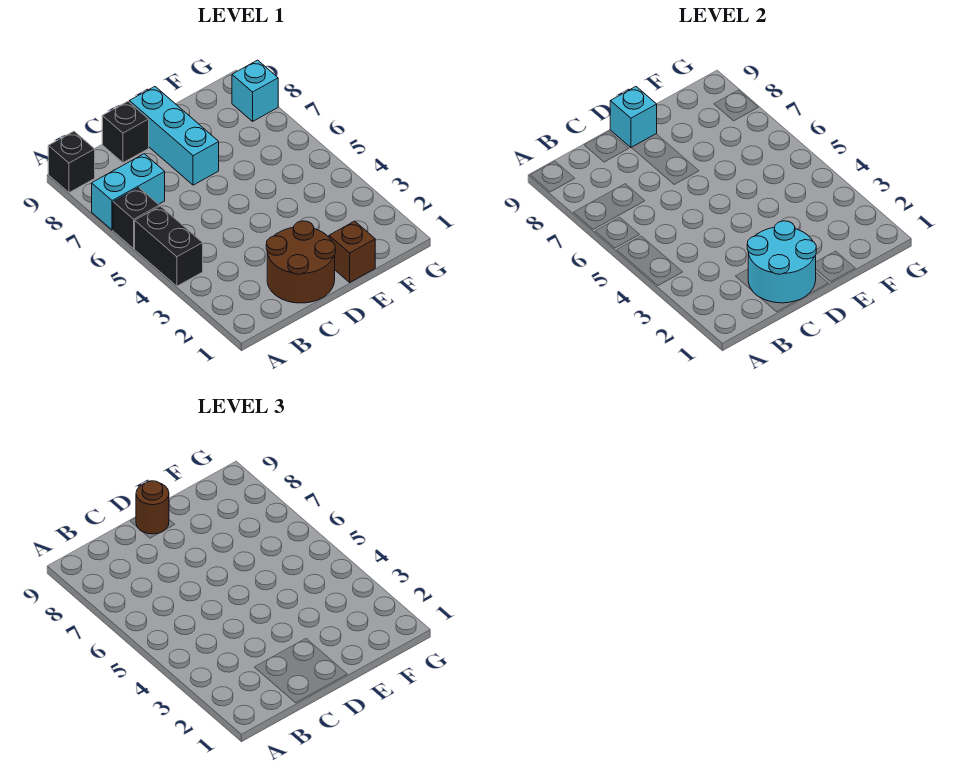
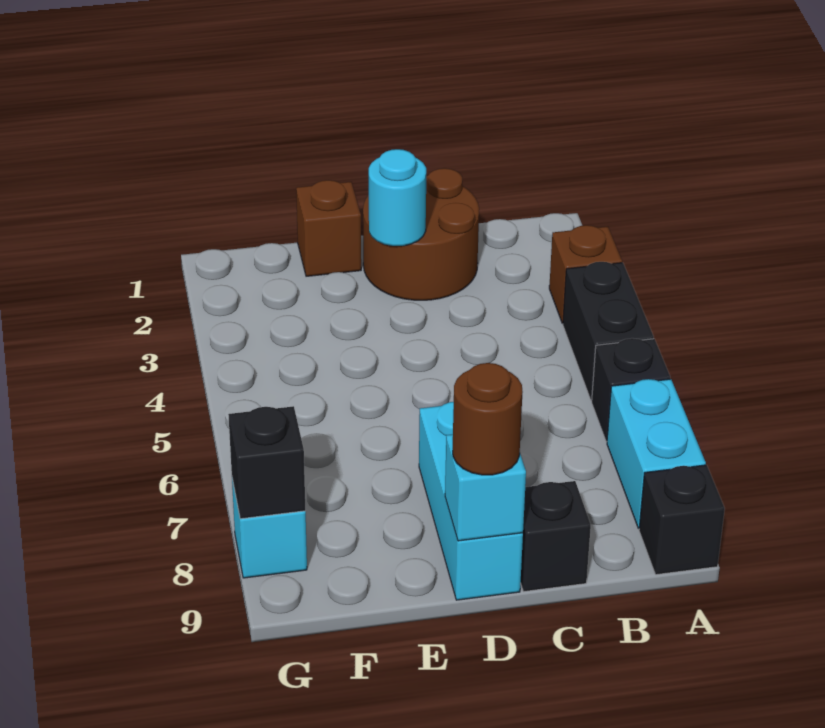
none -> brown brick A3 level 1
cyan brick A7:B7 level 1 -> cyan brick A7:A8 level 1
cyan round brick C1:D2 level 2 -> cyan round brick D2 level 2
none -> black brick G8 level 2

